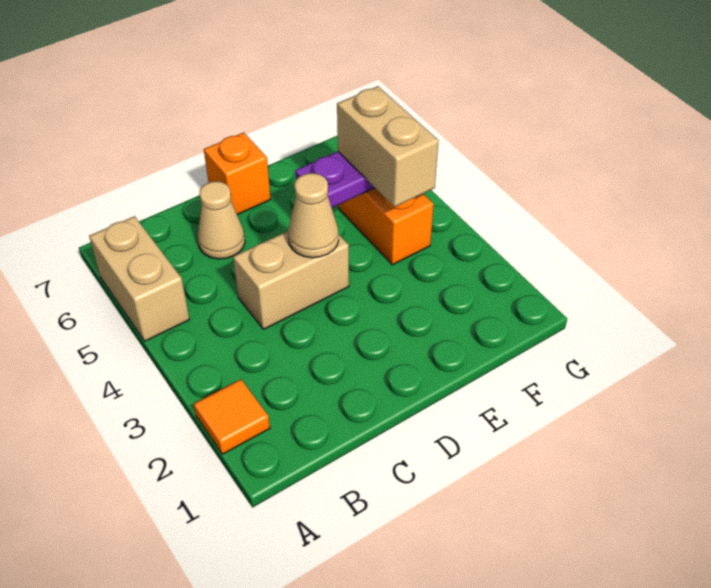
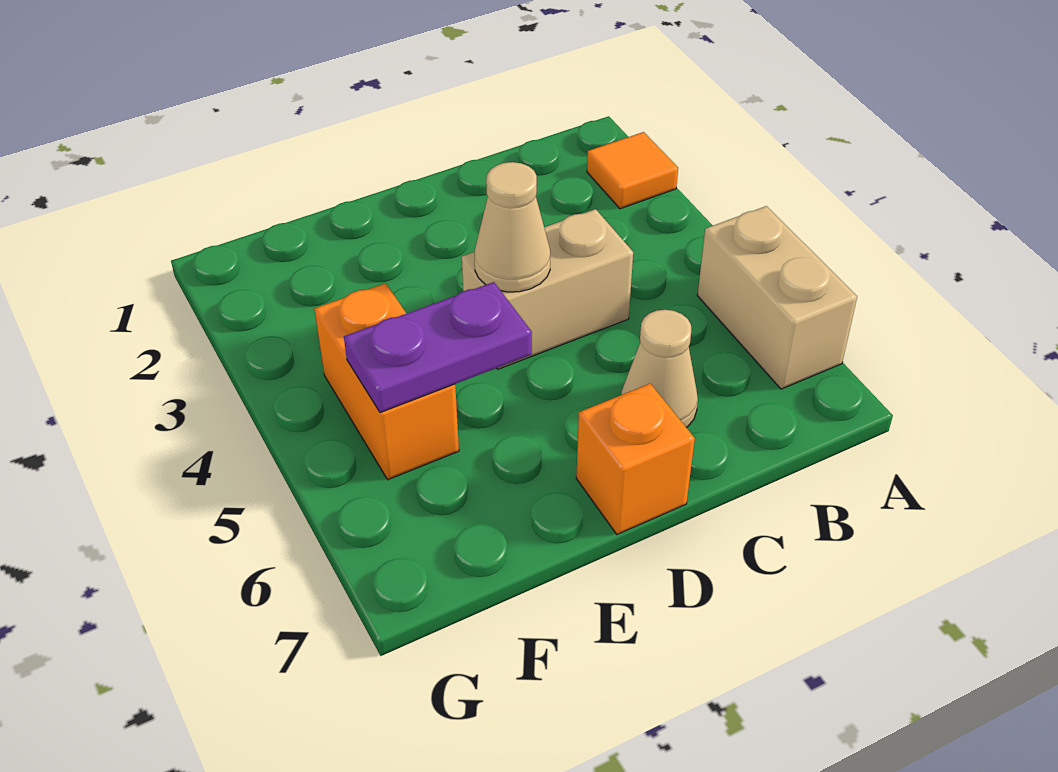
tan brick F4:F5 level 3 -> none

